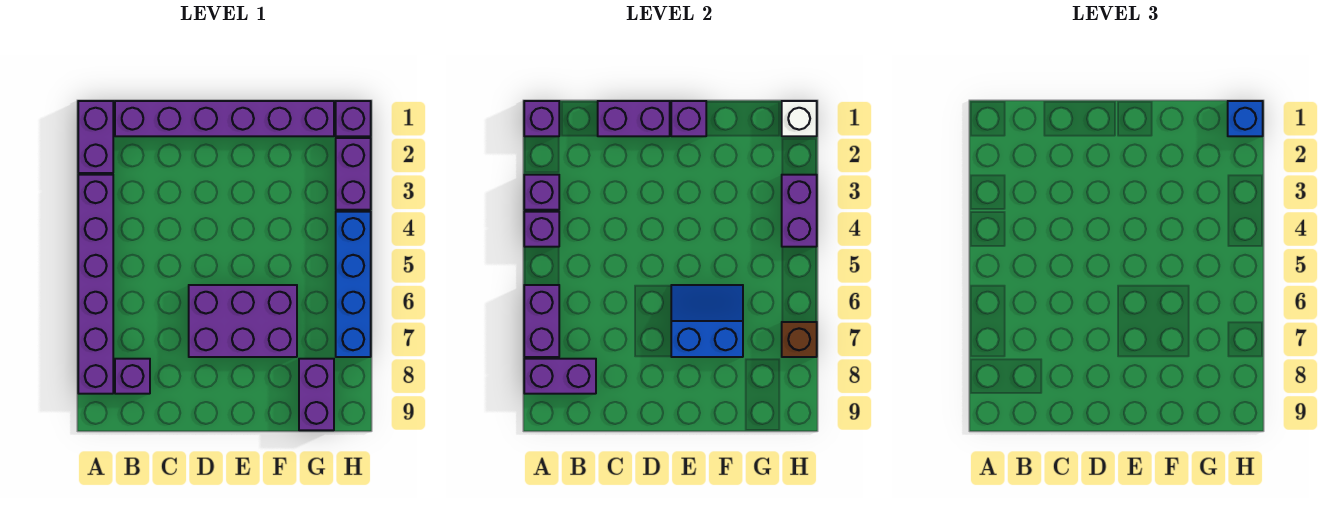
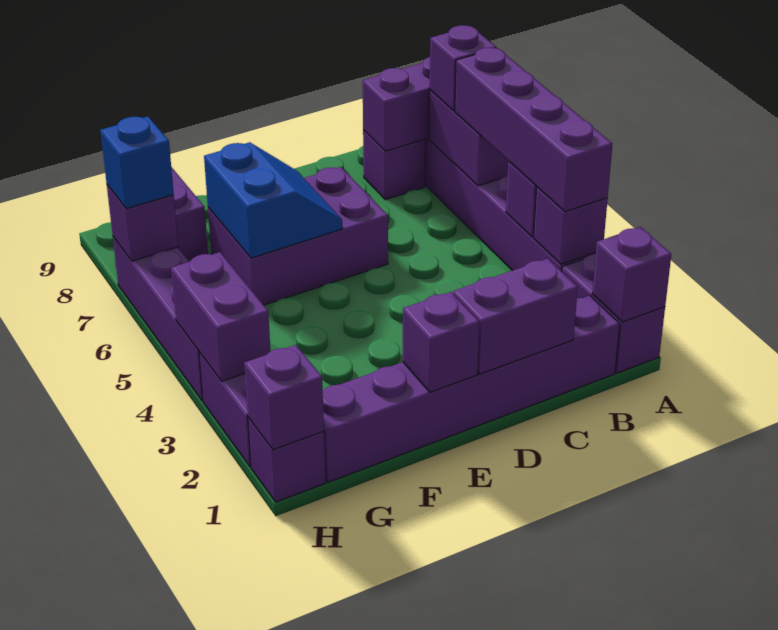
none -> purple brick A3:A6 level 3
none -> purple brick A7 level 3
blue slope E6:F7 level 2 top 7 -> blue slope E6:F7 level 2 top F
white brick H1 level 2 -> purple brick H1 level 2
blue brick H1 level 3 -> blue brick H7 level 3
blue brick H4:H7 level 1 -> purple brick H4:H7 level 1
brown brick H7 level 2 -> purple brick H7 level 2

